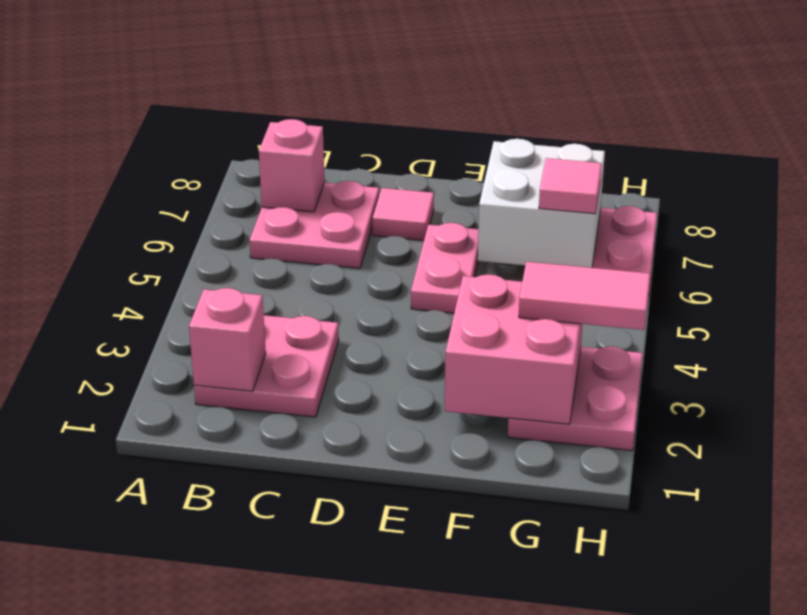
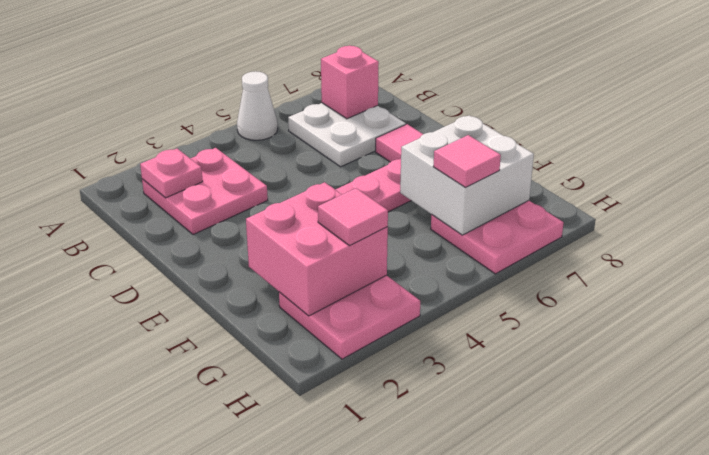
none -> white cone A5 level 1
pink brick B2 level 2 -> pink plate B2 level 2
pink plate B6:C7 level 1 -> white plate B6:C7 level 1
pink tile G3:H3 level 3 -> pink tile G3 level 3

